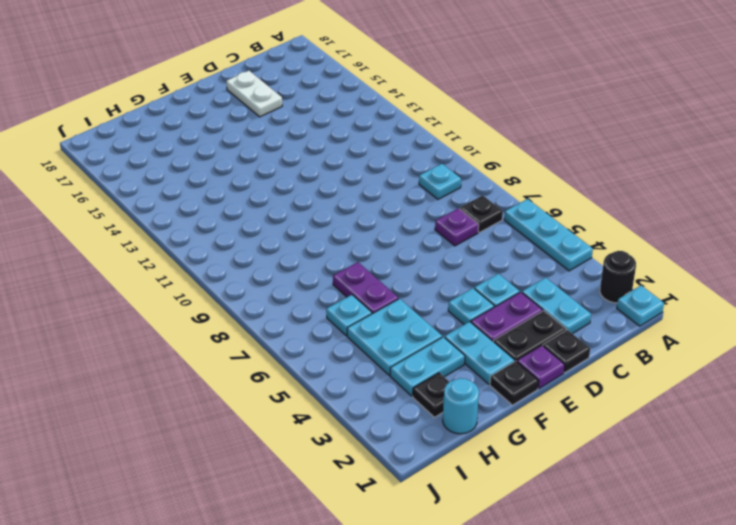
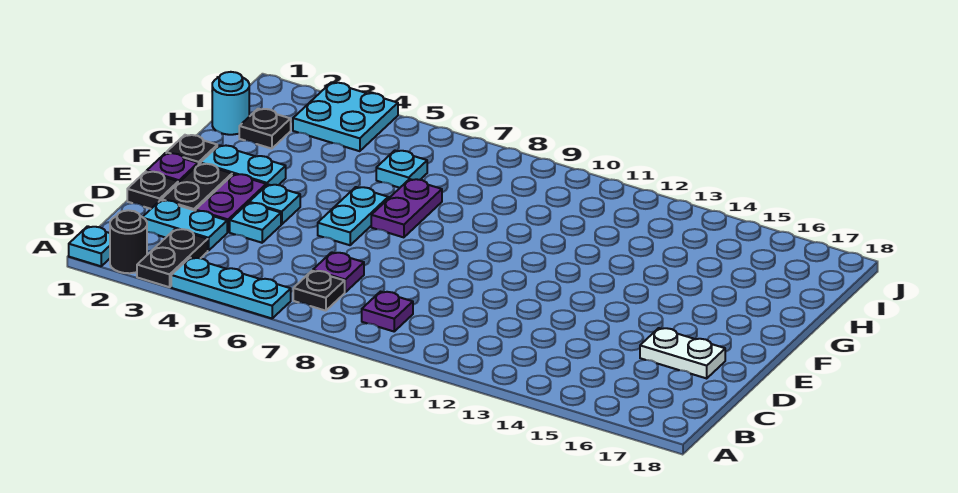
none -> black plate A3:B3 level 1
cyan plate B9 level 1 -> purple plate B9 level 1
cyan plate G3:H3 level 1 -> cyan plate E6:F6 level 1
cyan plate G4:H5 level 1 -> cyan plate I3:J4 level 1
purple plate G6:G7 level 1 -> purple plate F7:G7 level 1

